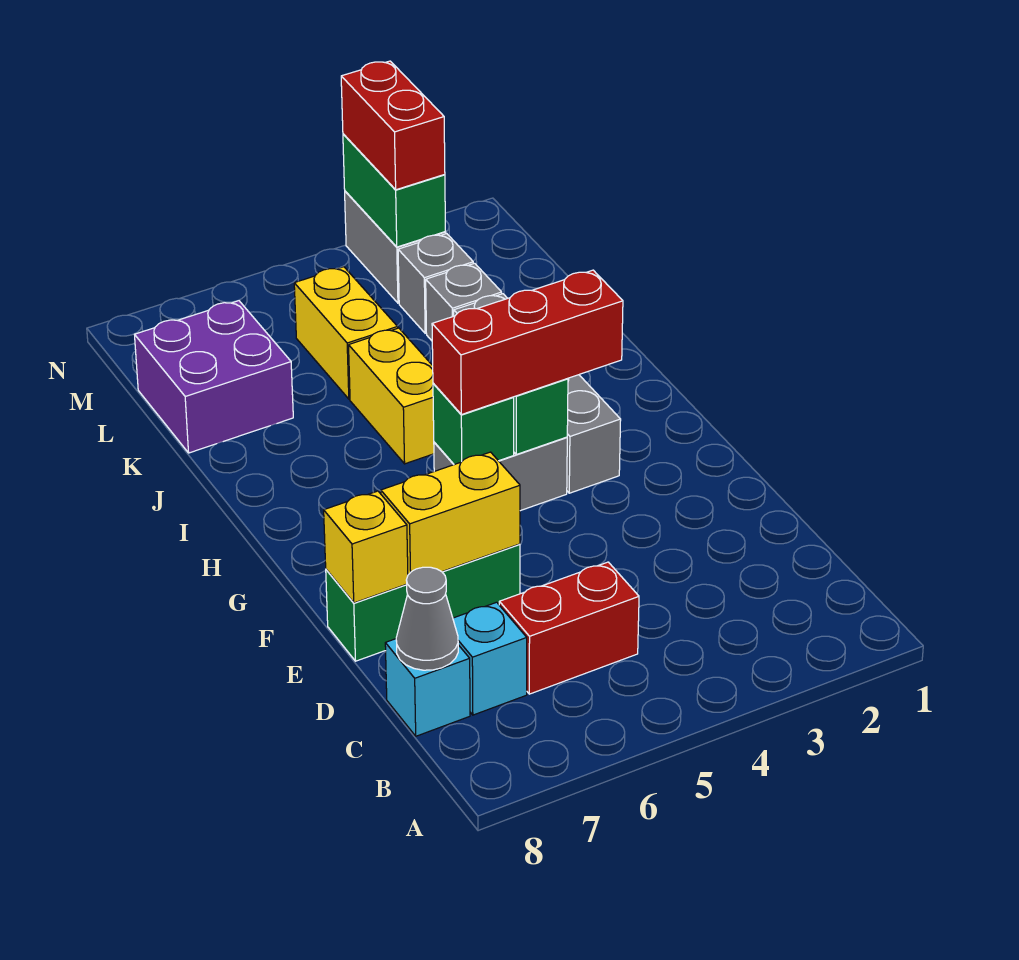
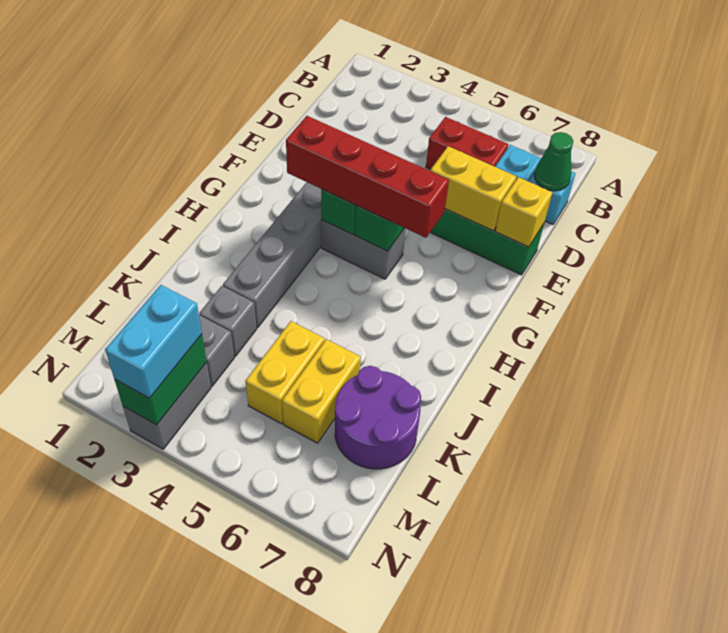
grey cone C8 level 2 -> green cone C8 level 2
red brick G3:G5 level 3 -> red brick G3:G6 level 3
yellow brick I5:J5 level 1 -> yellow brick K6:L6 level 1
purple brick K7:L8 level 1 -> purple round brick K7:L8 level 1
red brick M3:N3 level 3 -> cyan brick M3:N3 level 3

